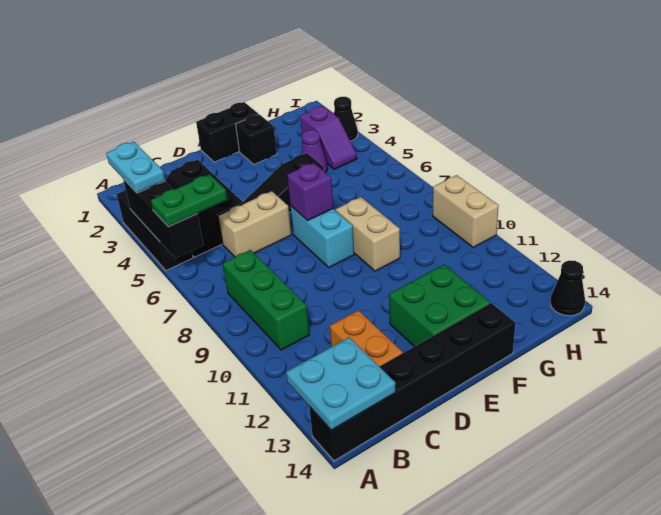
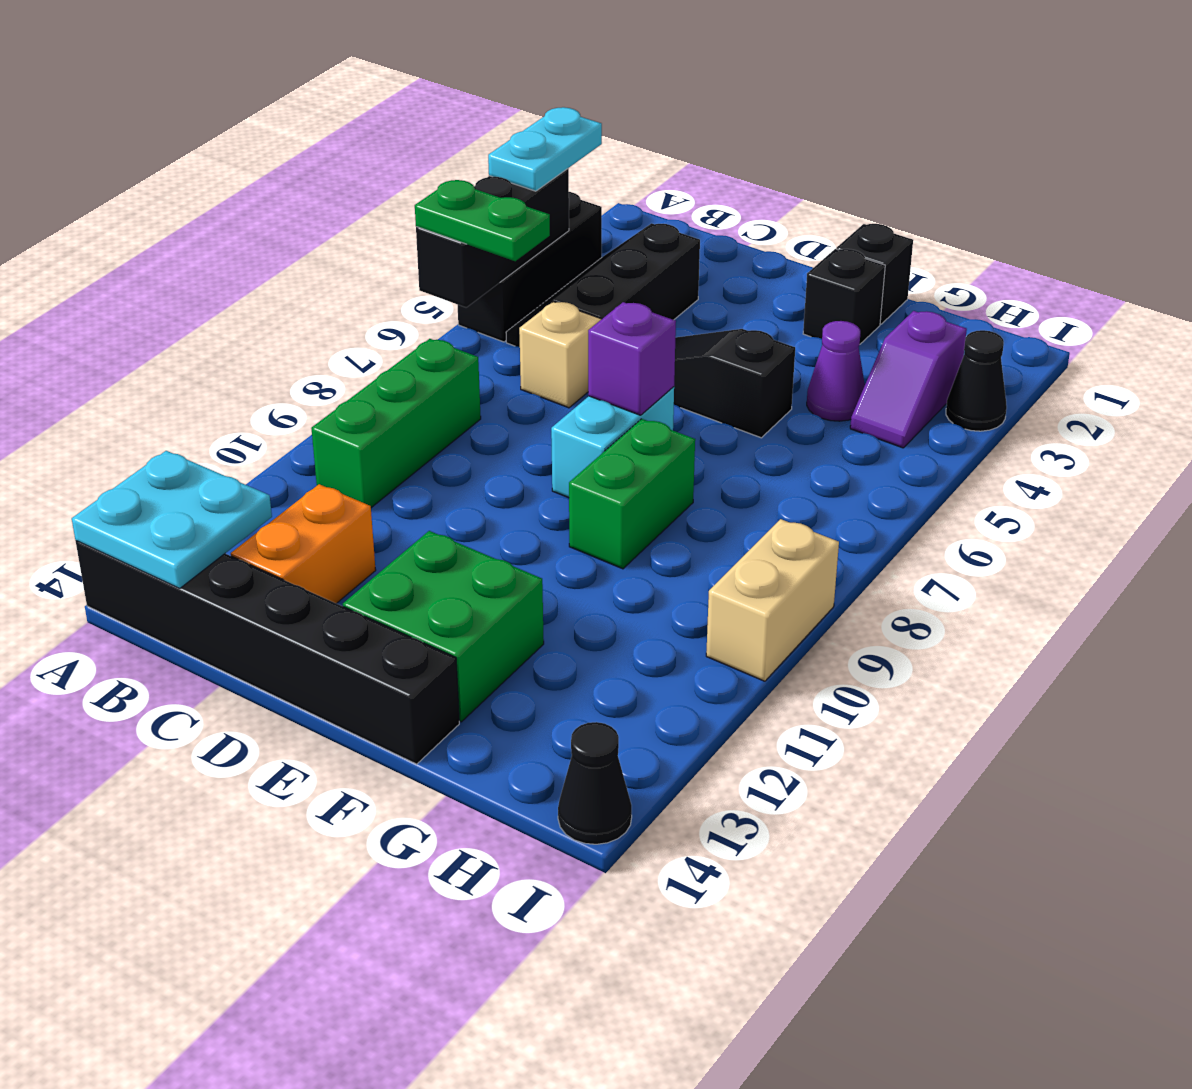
tan brick C6:D6 level 1 -> tan brick C6 level 1
black brick E1:F1 level 1 -> black brick F1 level 1
tan brick F8:F9 level 1 -> green brick F8:F9 level 1

